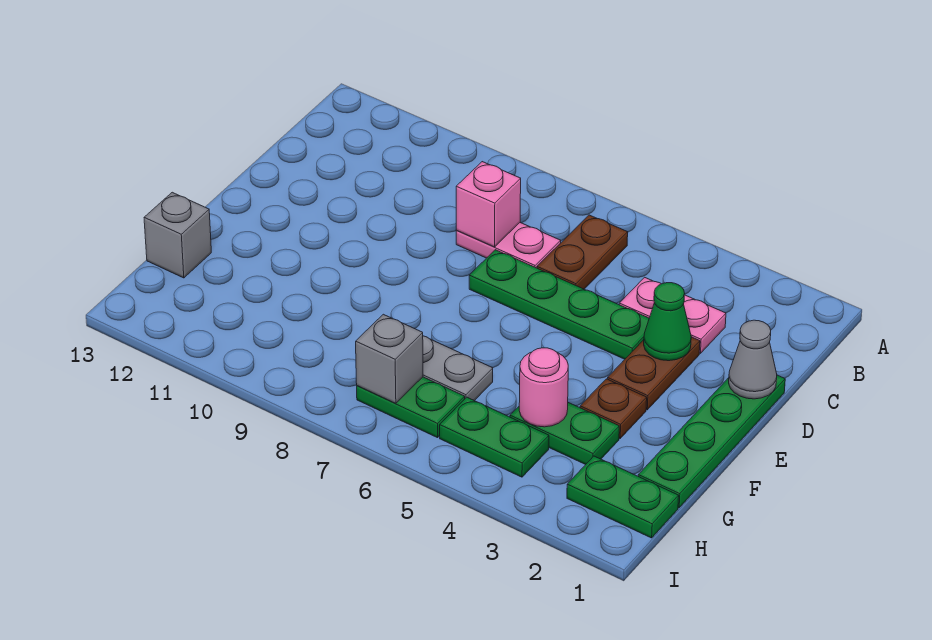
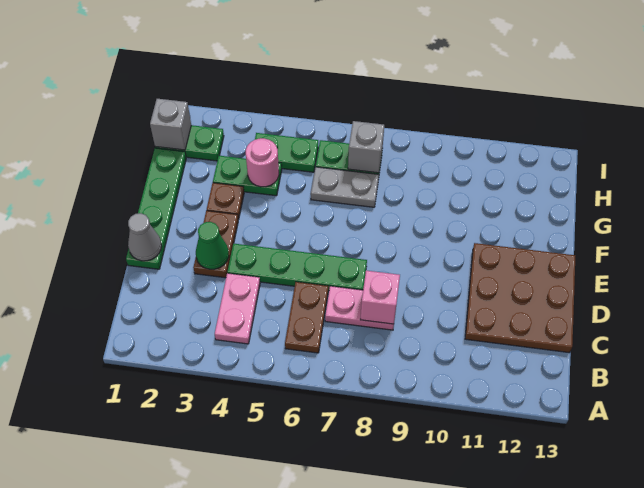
pink plate C3:C4 level 1 -> pink plate B4:C4 level 1
none -> brown plate C11:E13 level 1
grey brick G13 level 1 -> grey brick H1 level 2

